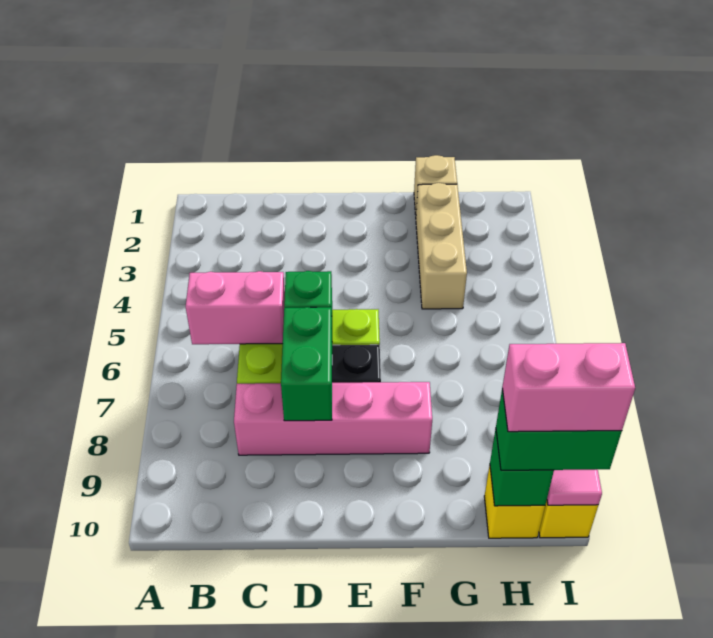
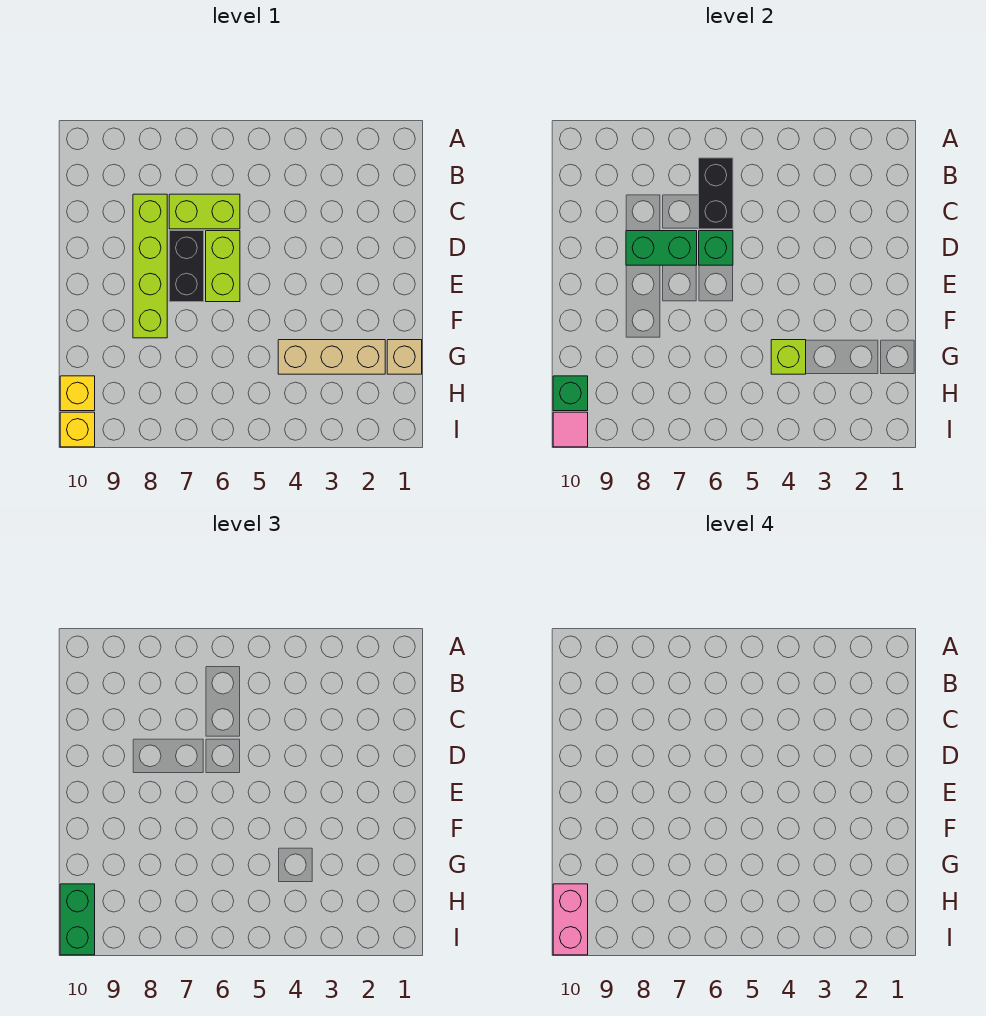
pink brick B6:C6 level 2 -> black brick B6:C6 level 2
pink brick C8:F8 level 1 -> lime brick C8:F8 level 1
none -> lime brick G4 level 2

